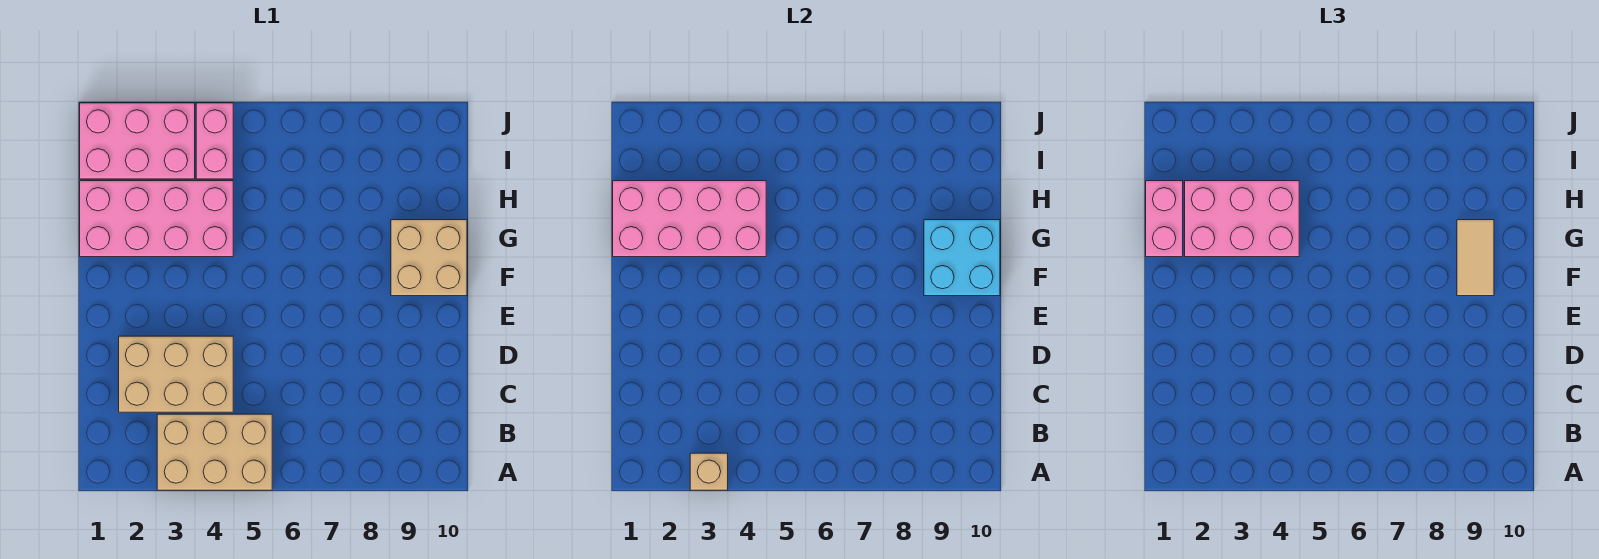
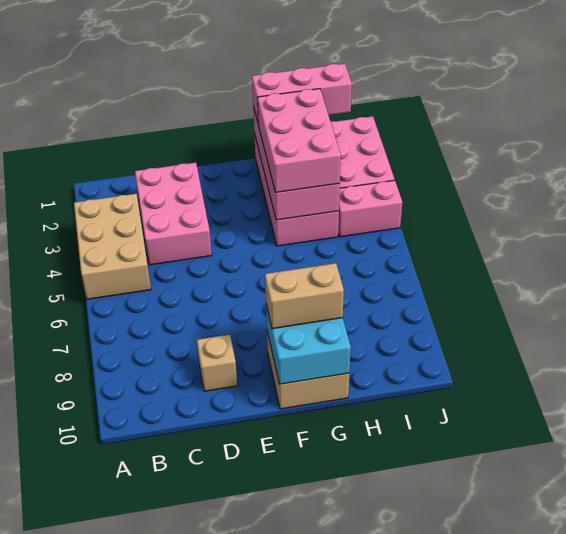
tan brick A3 level 2 -> tan brick D9 level 1
tan brick C2:D4 level 1 -> pink brick C2:D4 level 1
tan tile F9:G9 level 3 -> tan brick F9:G9 level 3
pink brick G1:H1 level 3 -> pink brick G1:I1 level 3

